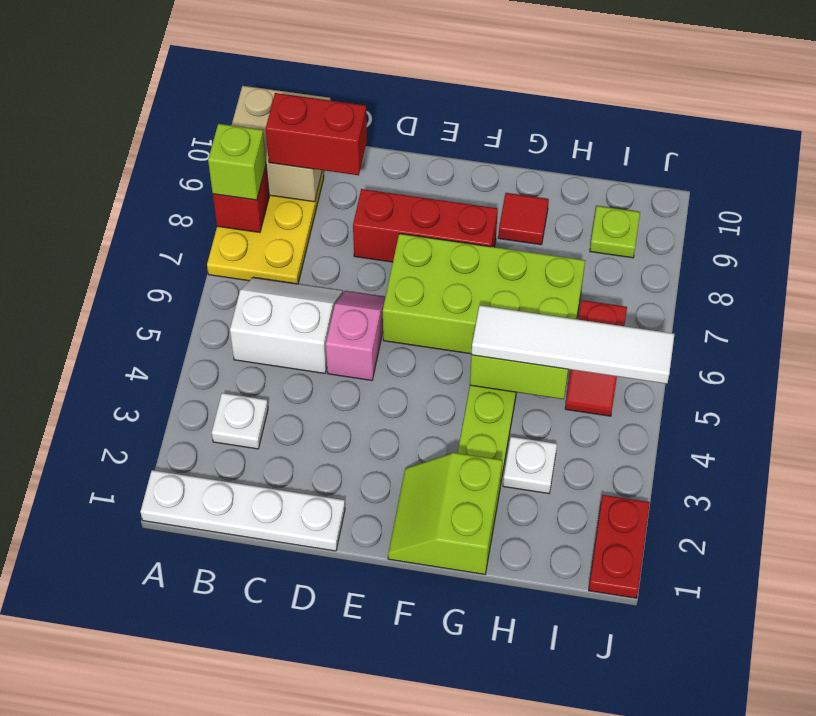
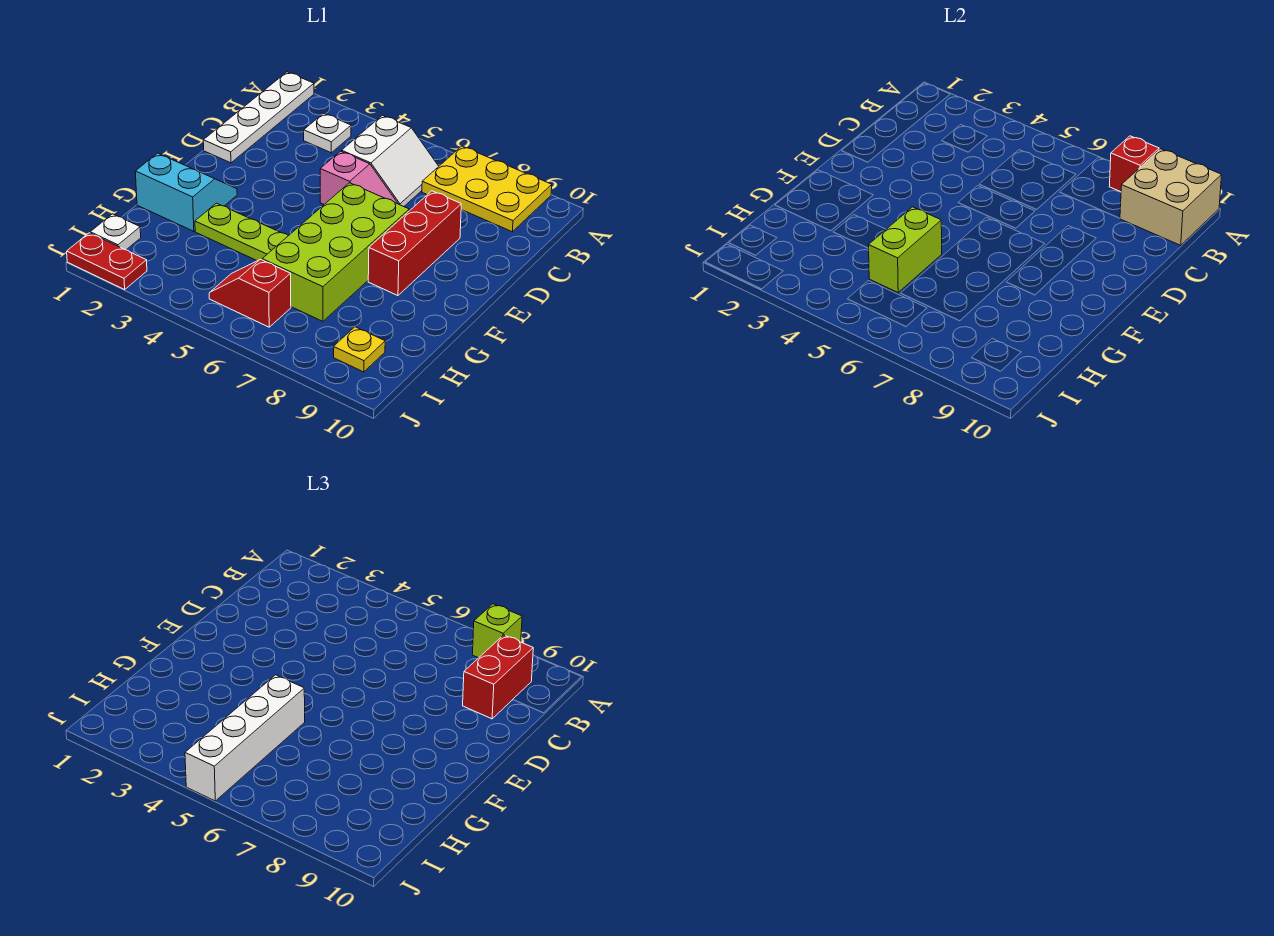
lime slope F1:G2 level 1 top G -> cyan slope F1:G2 level 1 top G
white tile G5:J5 level 3 -> white brick G5:J5 level 3
red tile G9 level 1 -> none
white plate H3 level 1 -> white plate I1 level 1
lime plate I9 level 1 -> yellow plate I9 level 1

